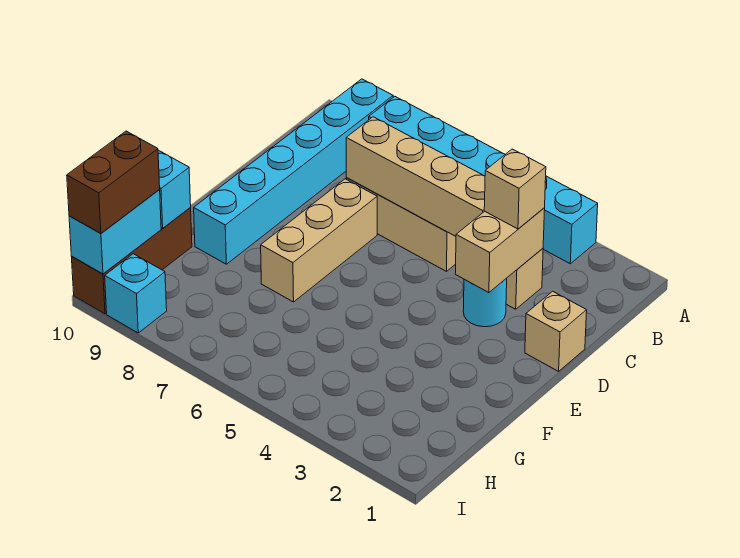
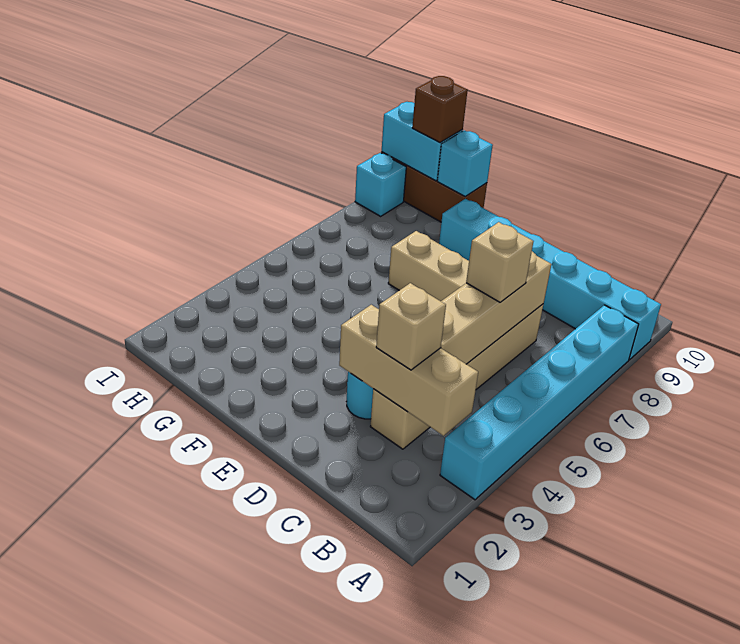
tan brick C3:D3 level 2 -> tan brick B3:D3 level 2
tan brick D1 level 1 -> tan brick C6 level 3
brown brick H10:I10 level 3 -> brown brick H10 level 3

